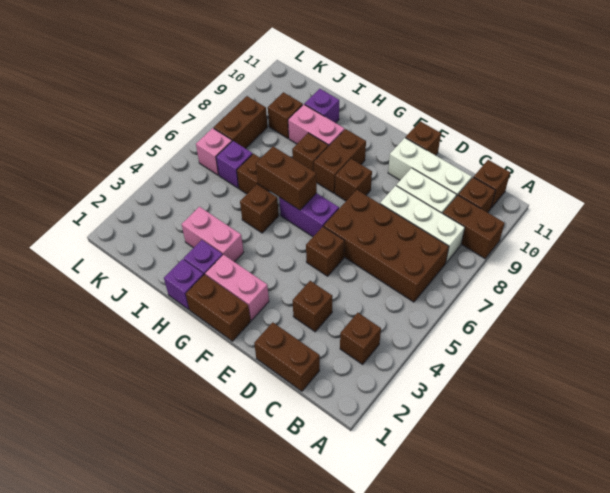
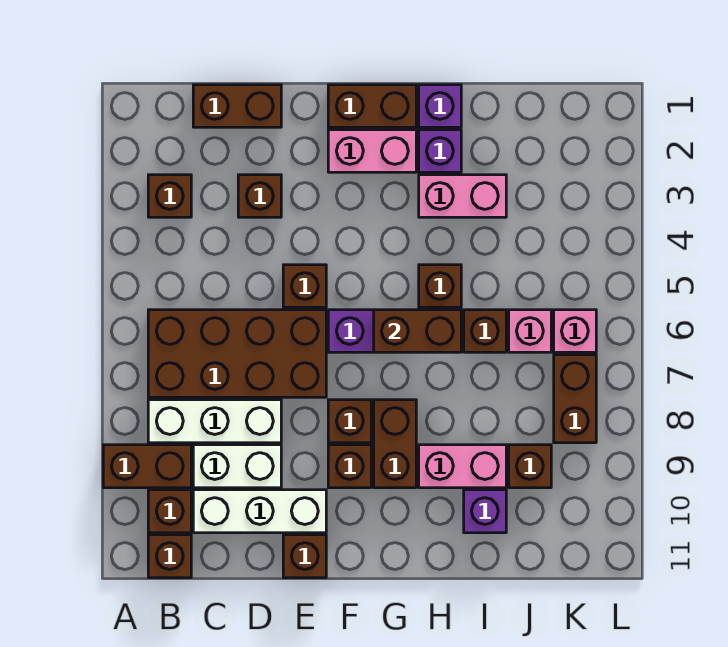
brown brick H8 level 1 -> brown brick F9 level 1
purple brick J6 level 1 -> pink brick J6 level 1

